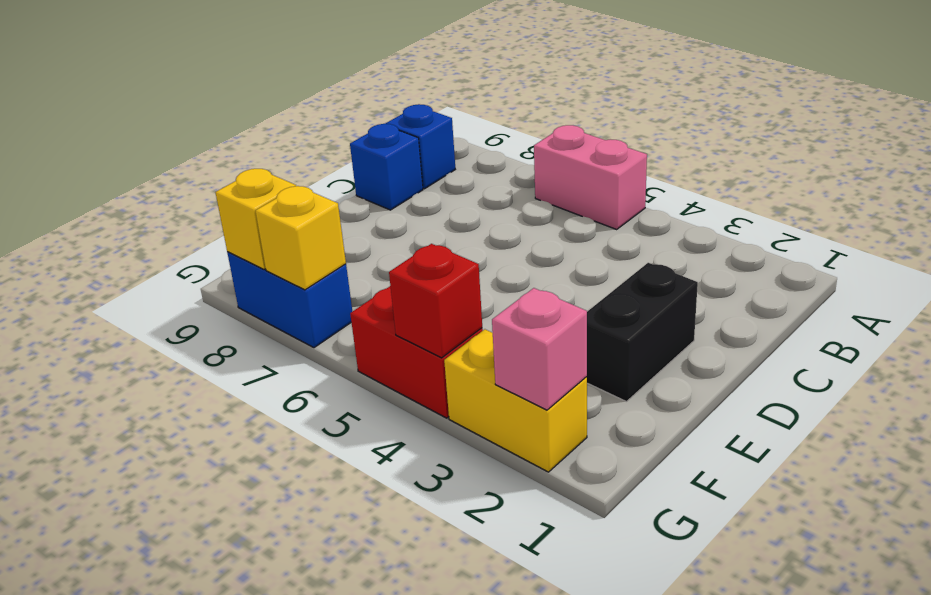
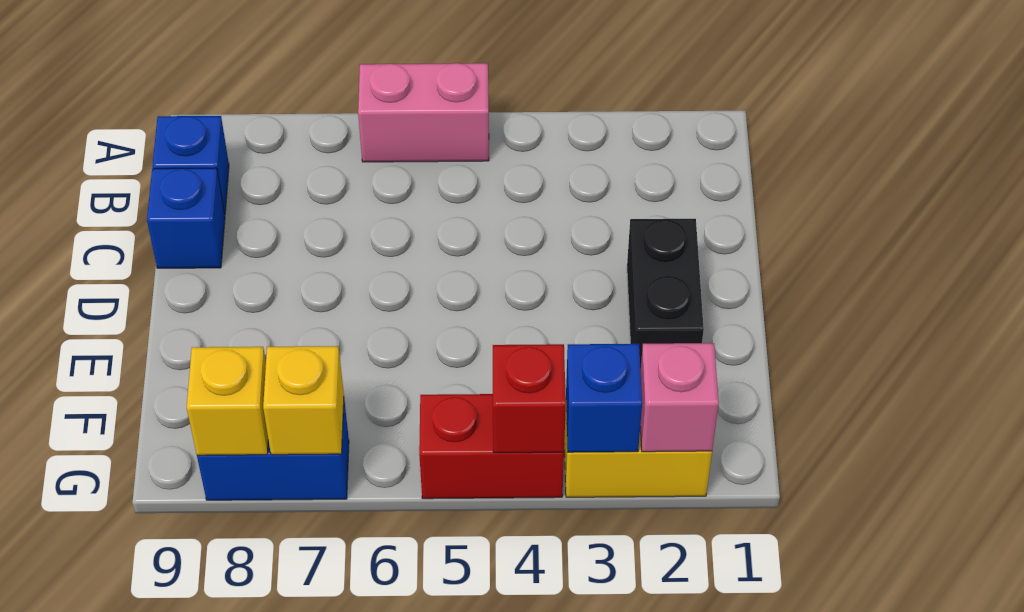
none -> blue brick G3 level 2

